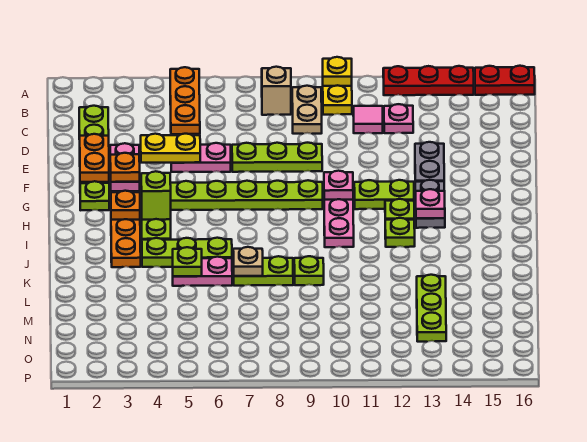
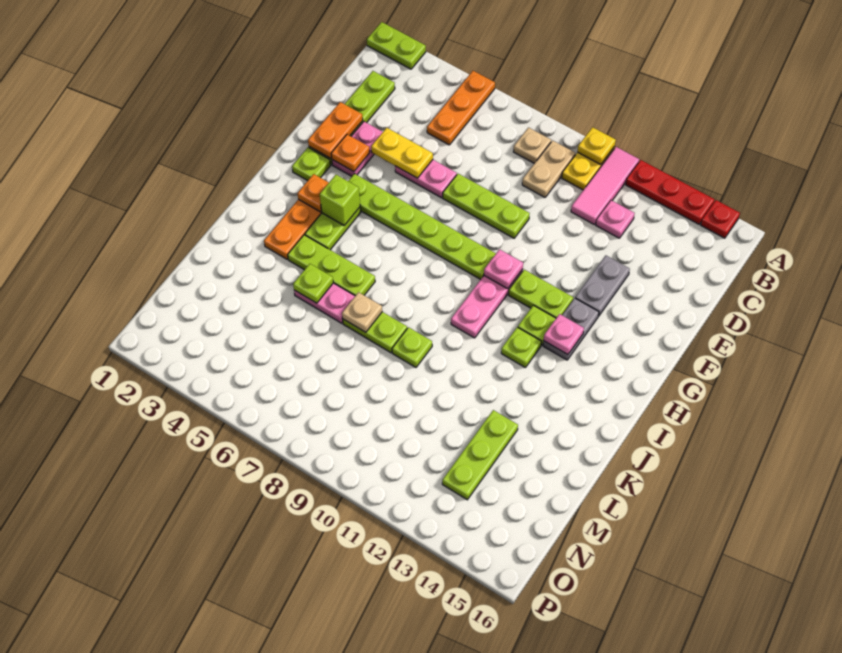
none -> lime plate A1:A2 level 1
red plate A15:A16 level 1 -> red plate A15 level 1
tan brick B8 level 1 -> tan plate B8 level 1
pink tile C11 level 1 -> pink tile A11:C11 level 1

